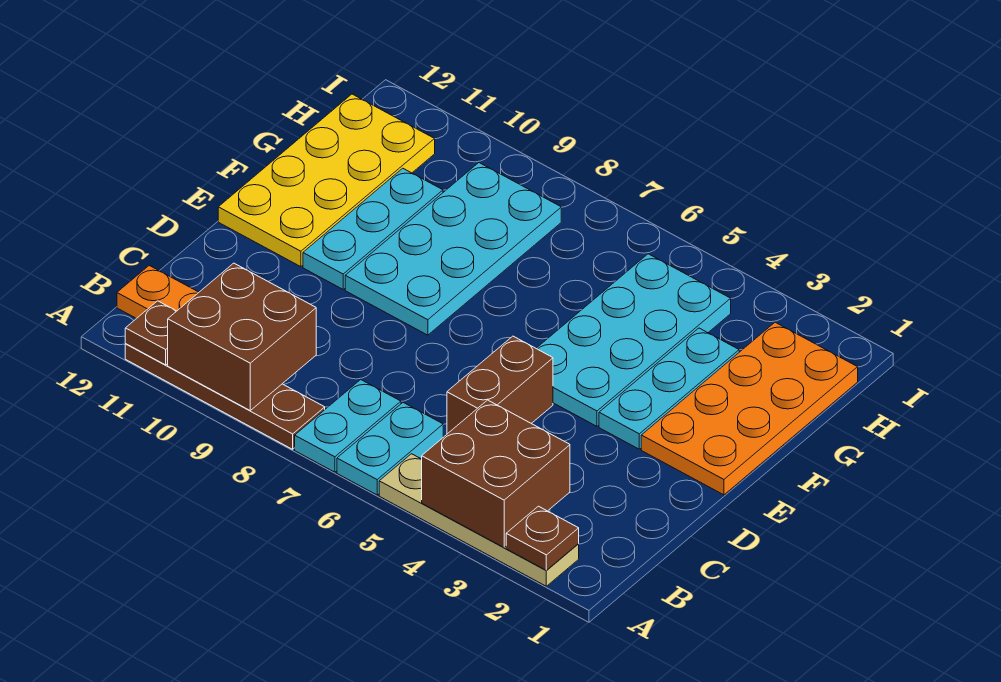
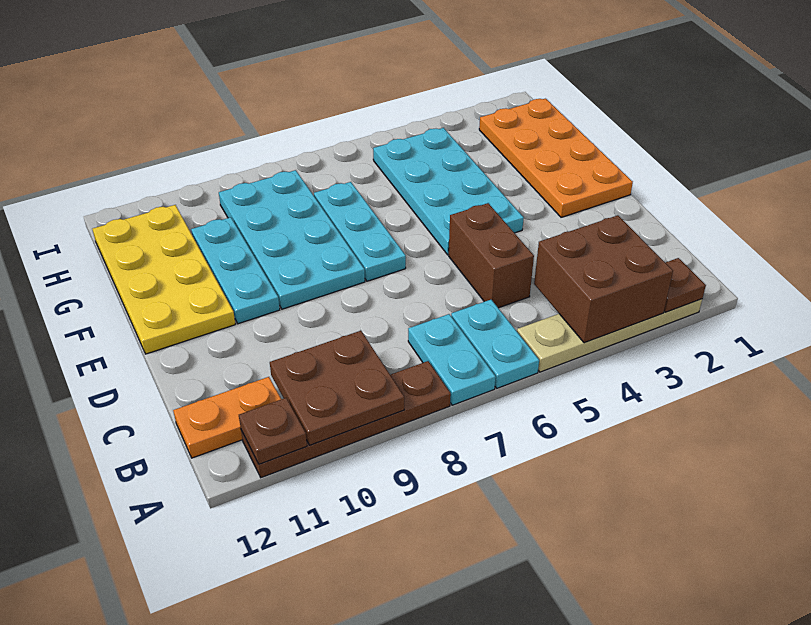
brown brick A9:B10 level 2 -> brown plate A9:B10 level 2
cyan plate E3:G3 level 1 -> cyan plate E7:G7 level 1

